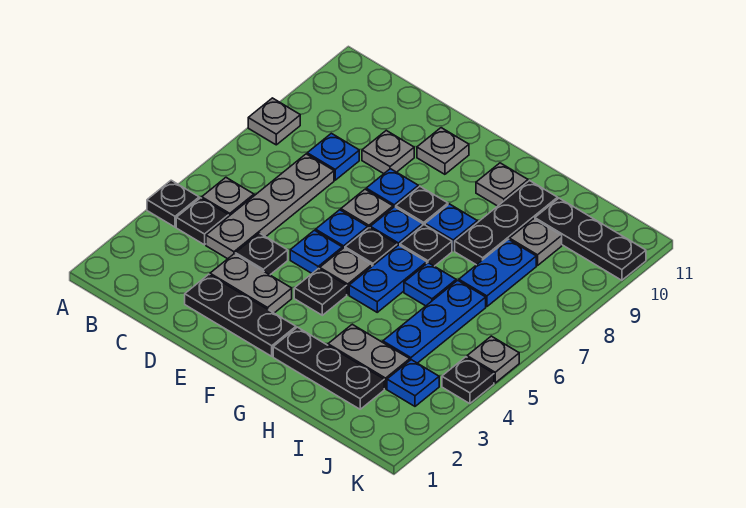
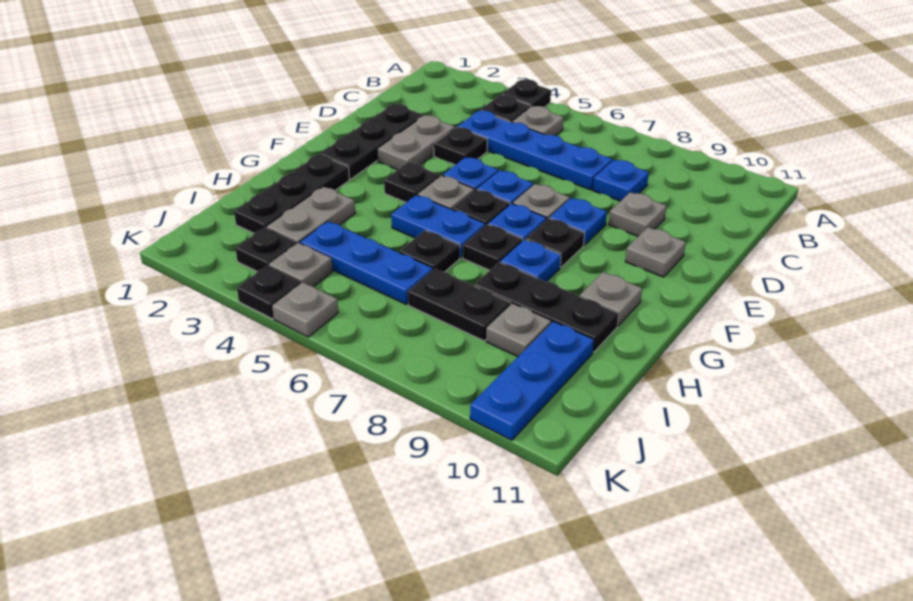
grey plate A8 level 1 -> grey plate J4 level 1
grey plate C4:C7 level 1 -> blue plate C4:C7 level 1
blue plate H6 level 1 -> black plate H6 level 1
blue plate I7:I8 level 1 -> black plate I7:I8 level 1
black plate I10:K10 level 1 -> blue plate I10:K10 level 1
blue plate J3 level 1 -> black plate J3 level 1

